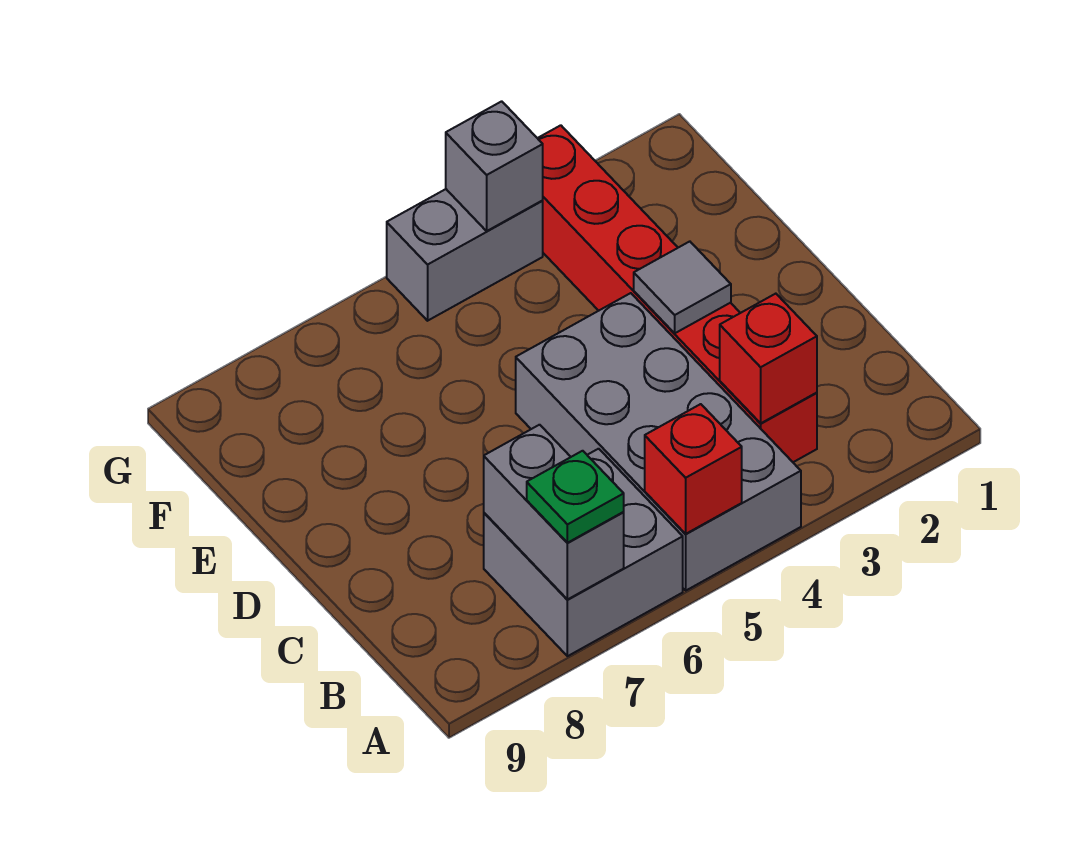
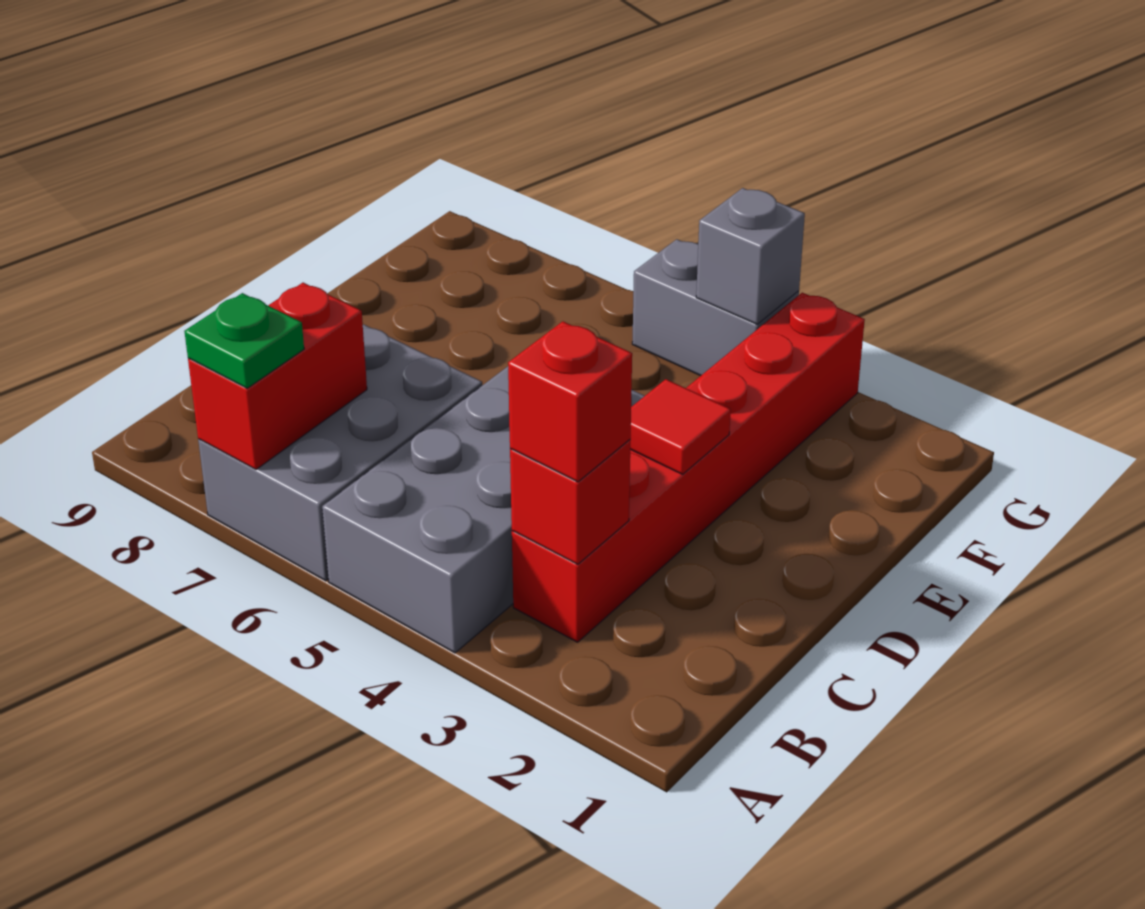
red brick A5 level 2 -> red brick B3 level 3
grey brick A6:B7 level 1 -> grey brick A6:C7 level 1
grey brick A7:B7 level 2 -> red brick A7:B7 level 2
grey tile D3 level 2 -> red tile D3 level 2

